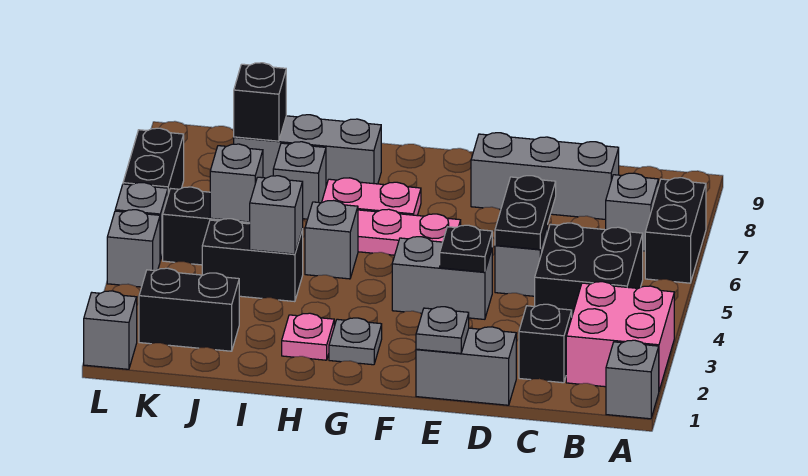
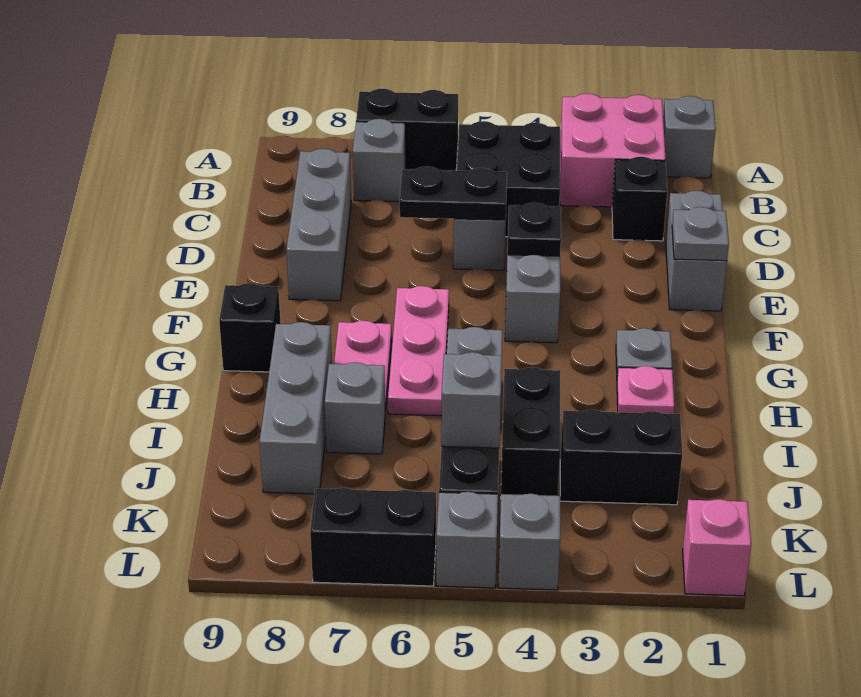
grey brick I4 level 2 -> none
black brick J2:K2 level 1 -> black brick J2:J3 level 1
black brick J8 level 2 -> black brick G9 level 1
grey brick L1 level 1 -> pink brick L1 level 1

